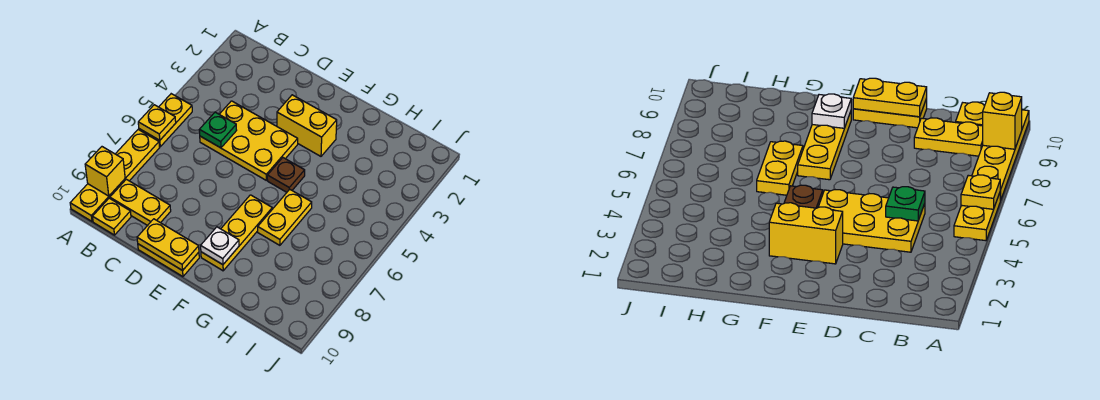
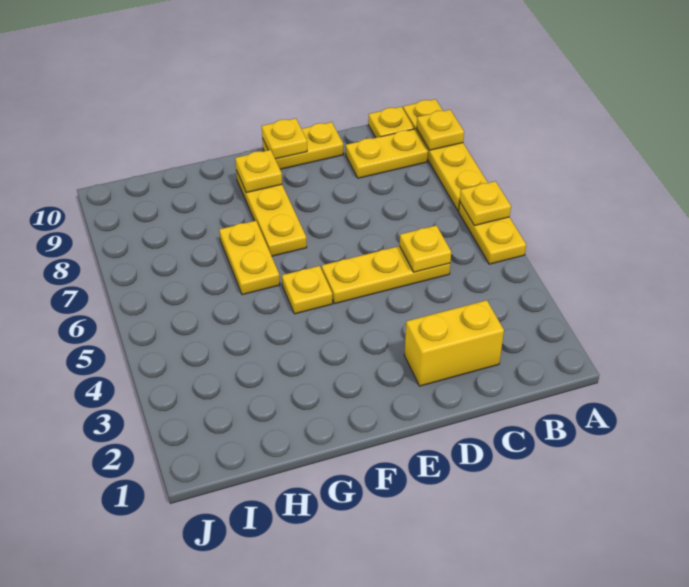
yellow brick A9 level 2 -> yellow plate A9 level 2
yellow plate C4:E5 level 1 -> yellow plate C5:E5 level 1
green plate C5 level 2 -> yellow plate C5 level 2
yellow plate D10:E10 level 2 -> yellow plate E10 level 2
yellow brick E3:F3 level 1 -> yellow brick C2:D2 level 1
brown plate F5 level 1 -> yellow plate F5 level 1
white plate F9 level 2 -> yellow plate F9 level 2

